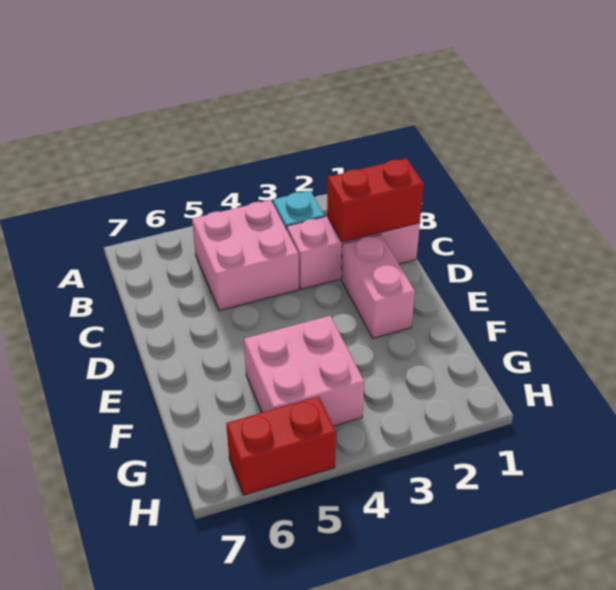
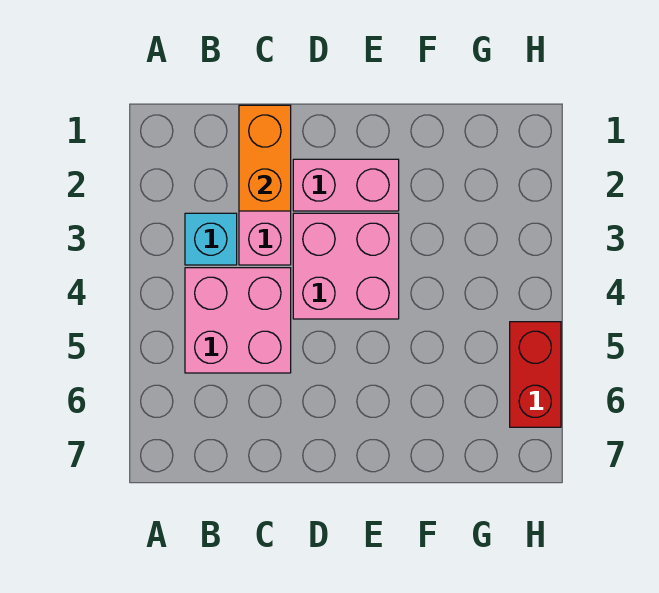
red brick C1:C2 level 2 -> orange brick C1:C2 level 2
pink brick F4:G5 level 1 -> pink brick D3:E4 level 1

